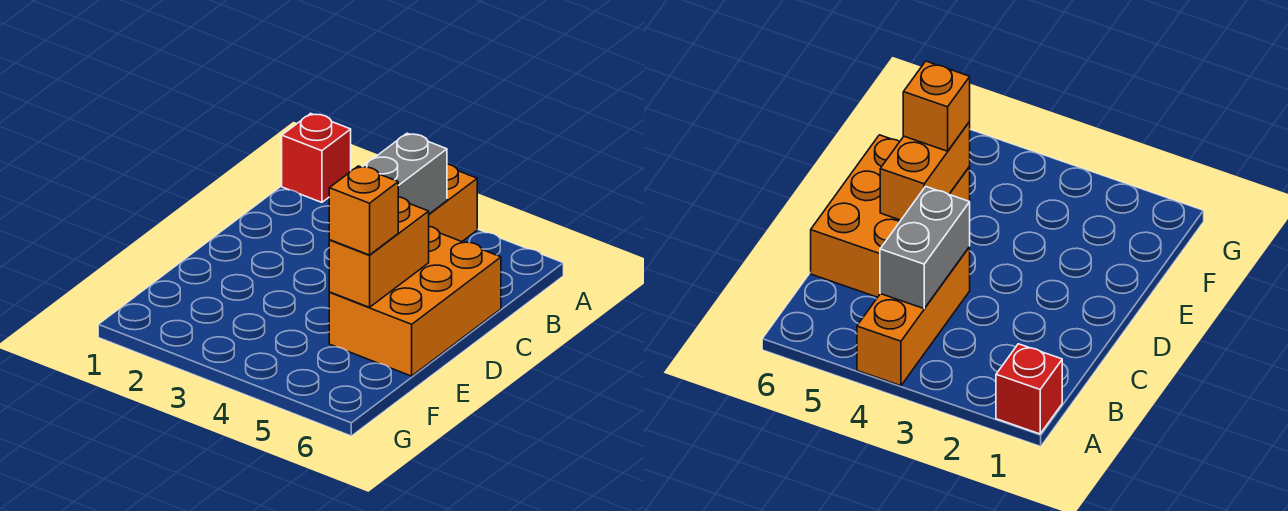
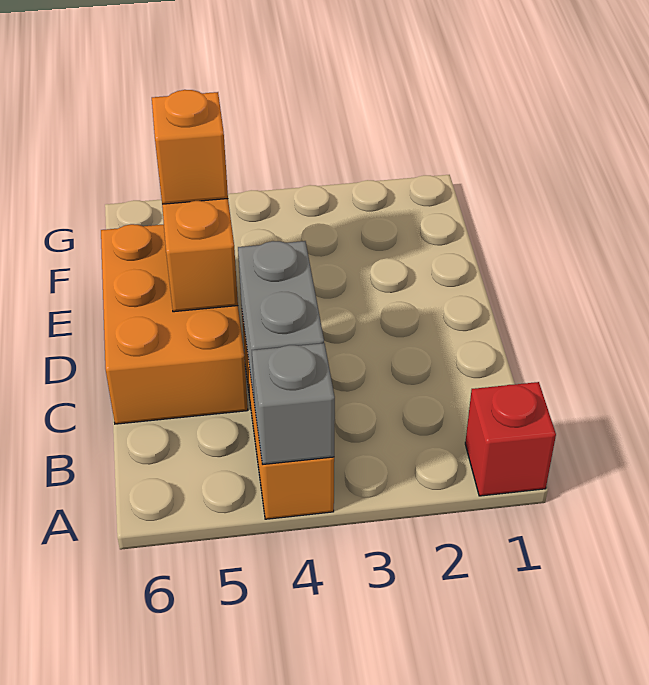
none -> grey brick A4 level 2

